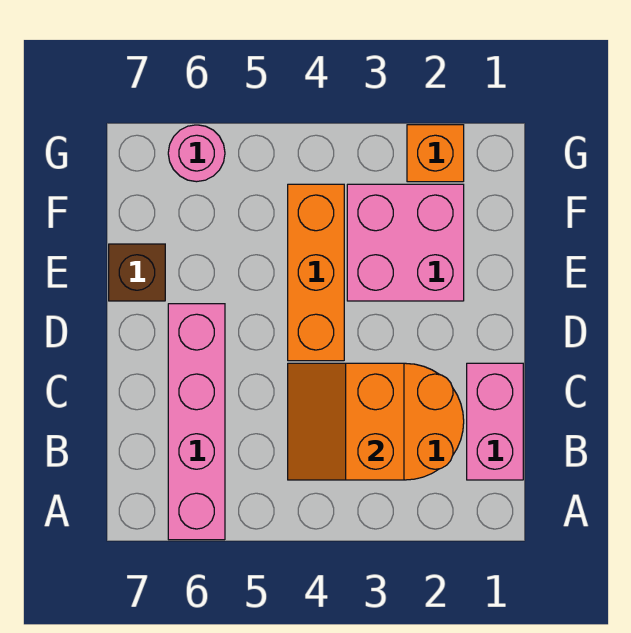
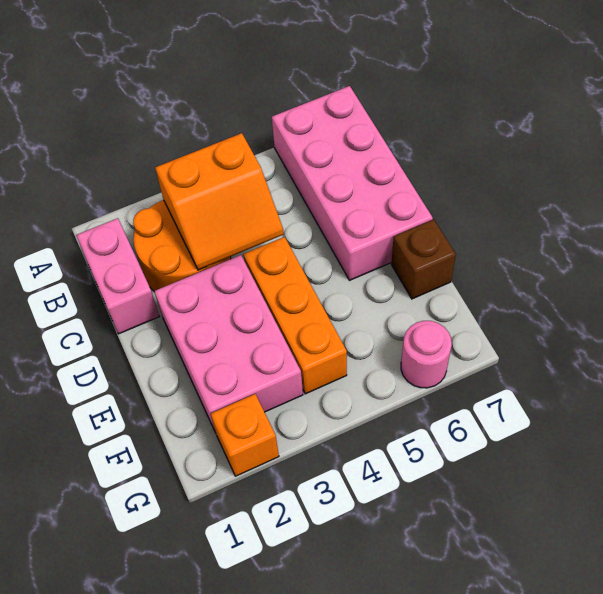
pink brick A6:D6 level 1 -> pink brick A6:D7 level 1
orange slope B3:C4 level 2 top 3 -> orange slope B3:C4 level 2 top B
pink brick E2:F3 level 1 -> pink brick D2:F3 level 1

